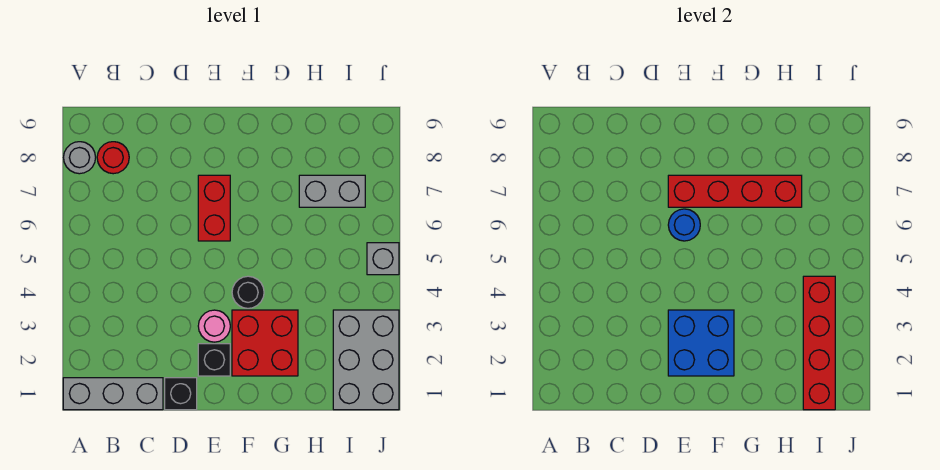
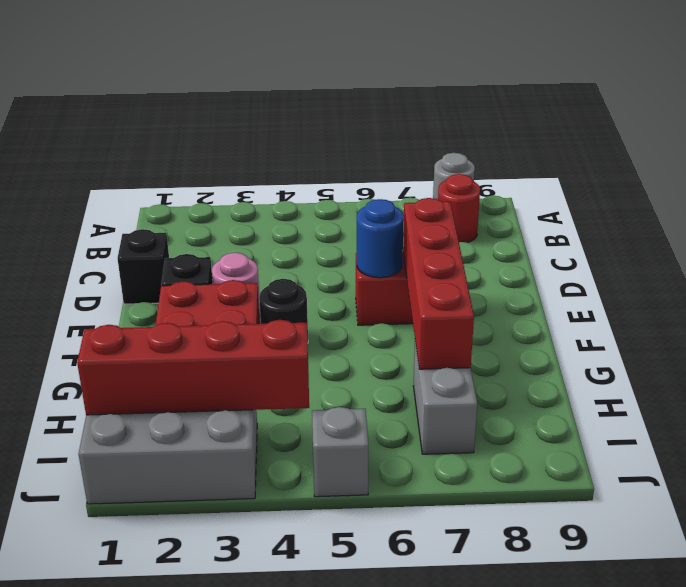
grey brick A1:C1 level 1 -> none
blue brick E2:F3 level 2 -> none

